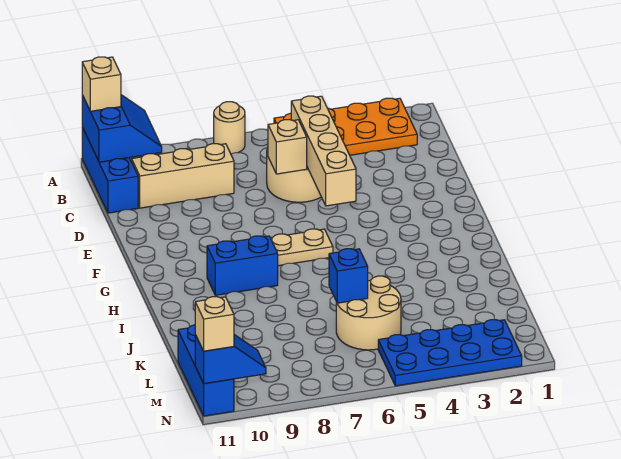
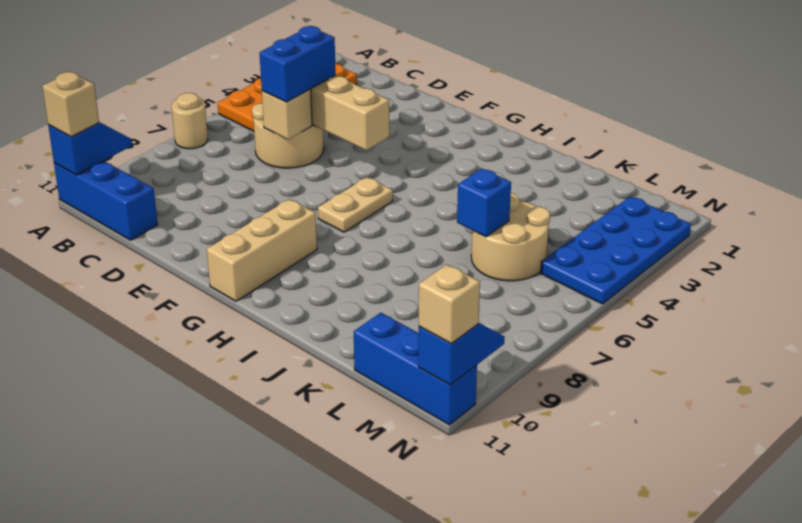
blue slope A10:B11 level 2 top 11 -> blue slope A10:A11 level 2 top 11
tan brick C8:C10 level 1 -> tan brick G9:G11 level 1
blue brick H8:H9 level 1 -> blue brick D5:D6 level 3

